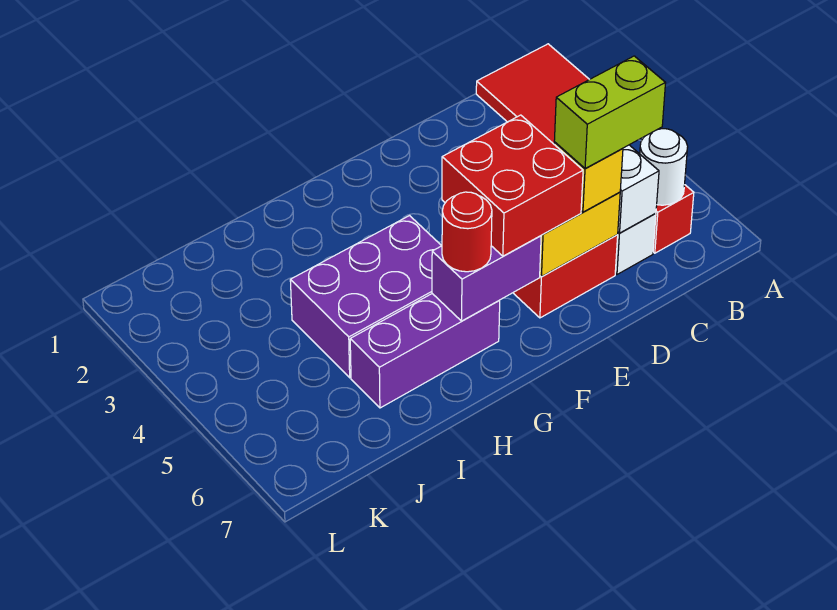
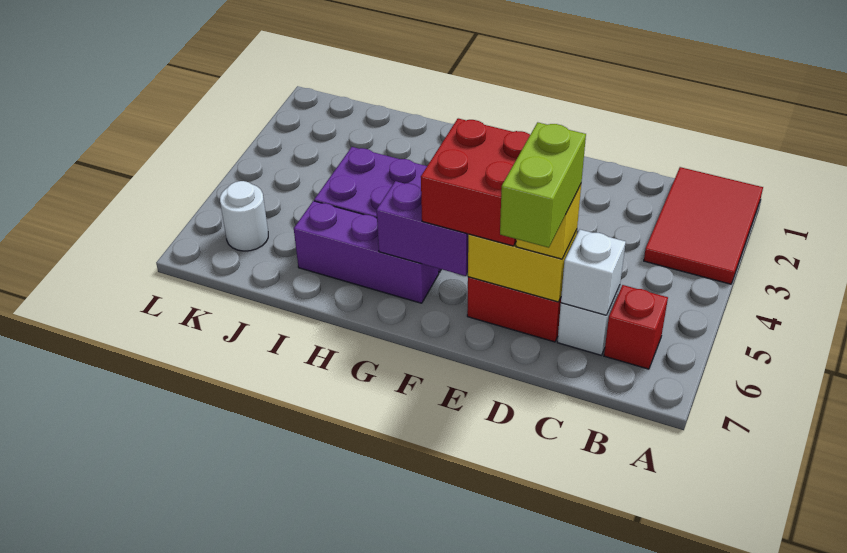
white round brick B6 level 2 -> white round brick K6 level 1
lime brick C6:D6 level 4 -> lime brick D6:D7 level 4
red round brick G6 level 3 -> none

